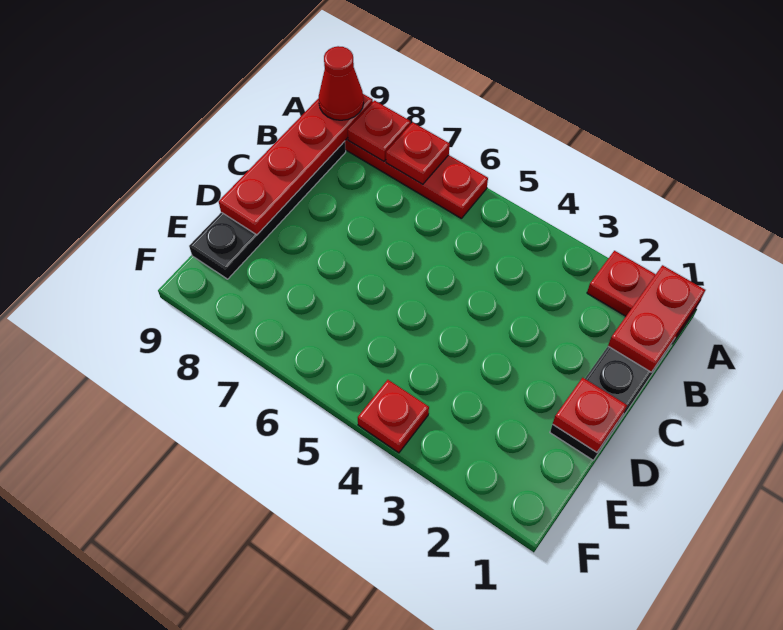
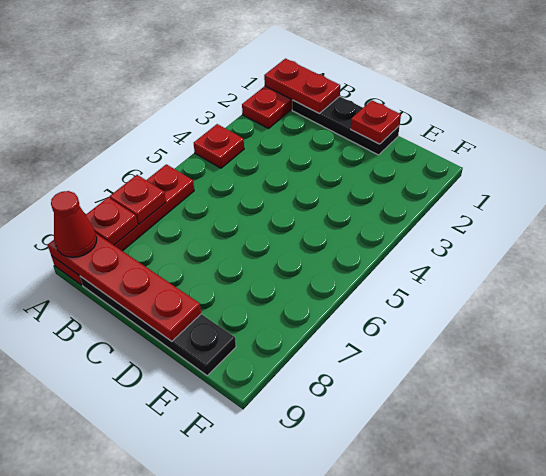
red plate F4 level 1 -> red plate A4 level 1

